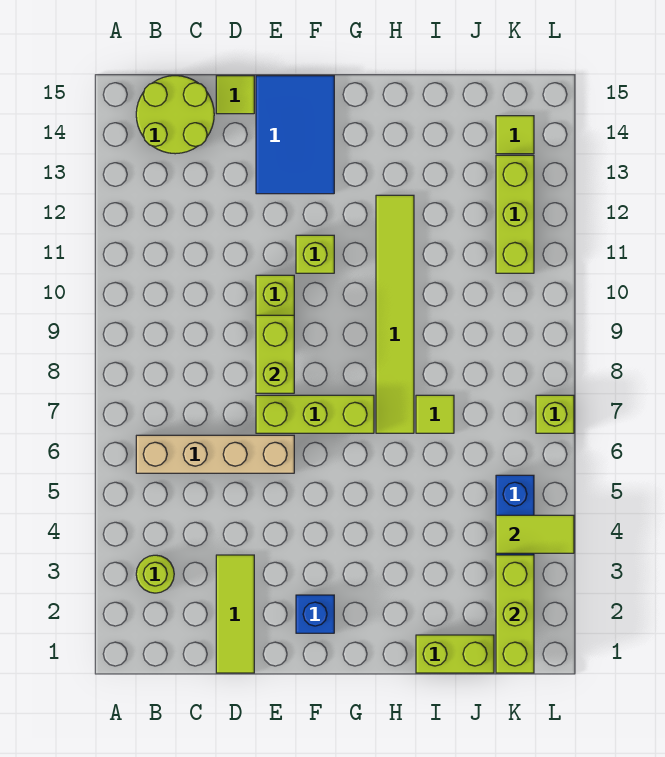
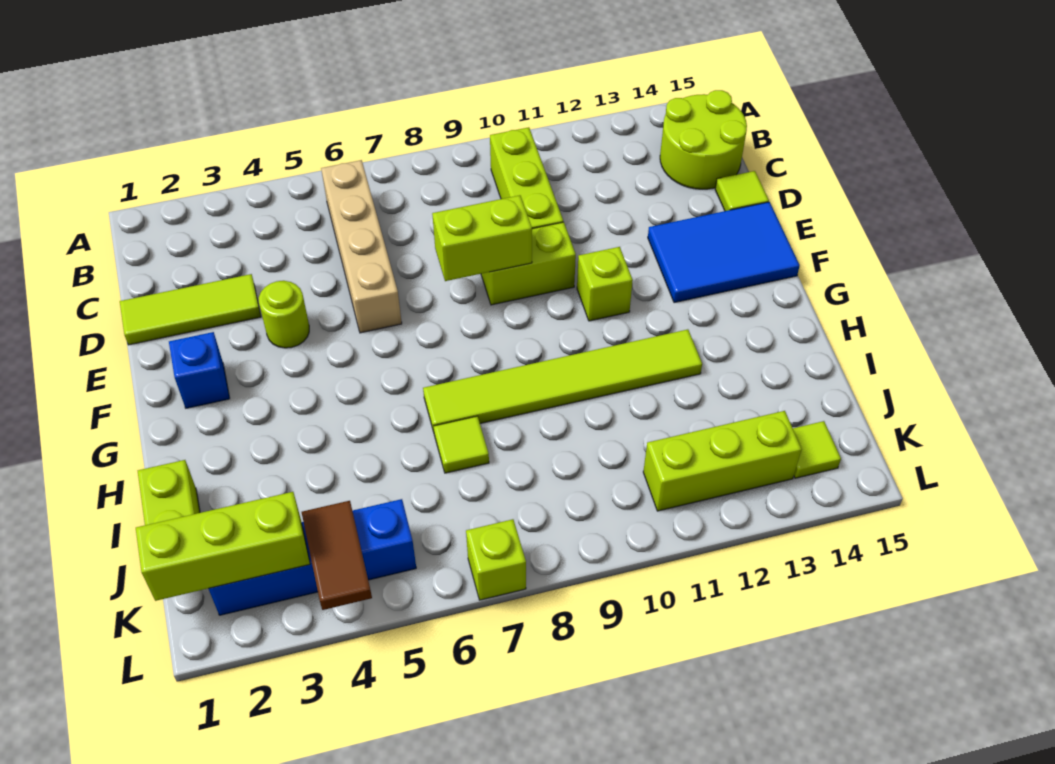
lime round brick B3 level 1 -> lime round brick E4 level 1
lime brick E7:G7 level 1 -> lime brick B10:D10 level 1
lime tile K4:L4 level 2 -> brown tile K4:L4 level 2

